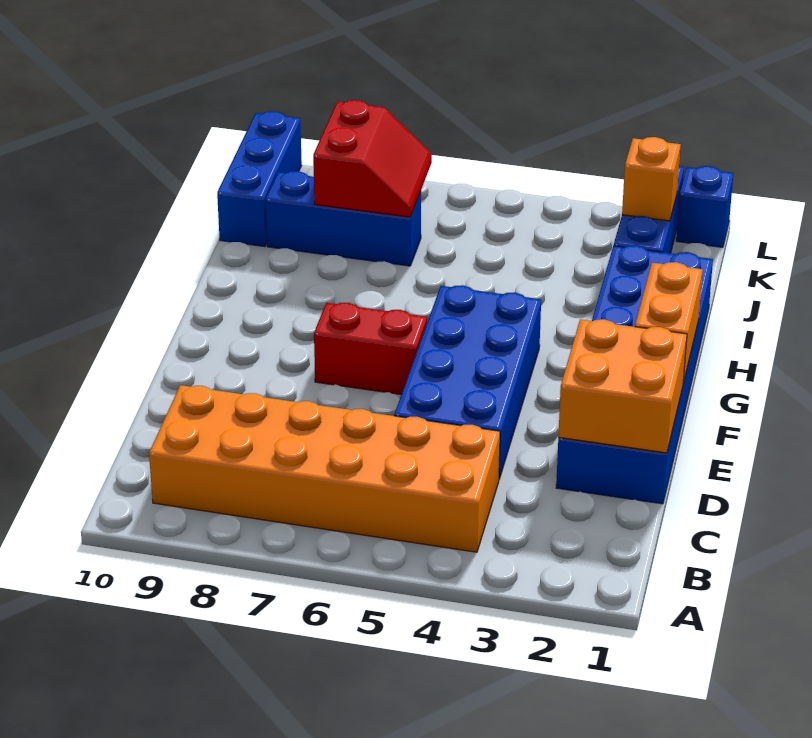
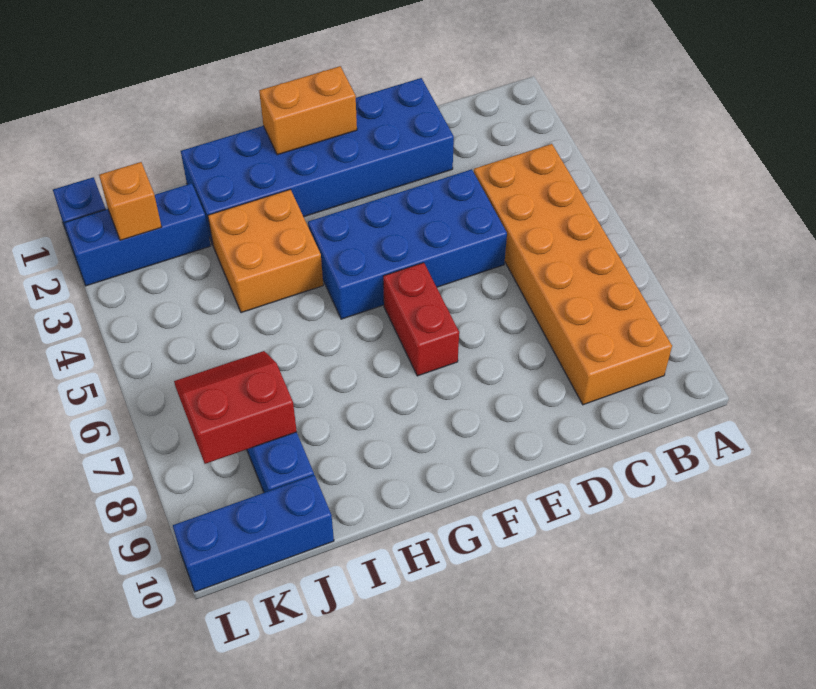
orange brick D1:E2 level 2 -> orange brick H3:I4 level 1

